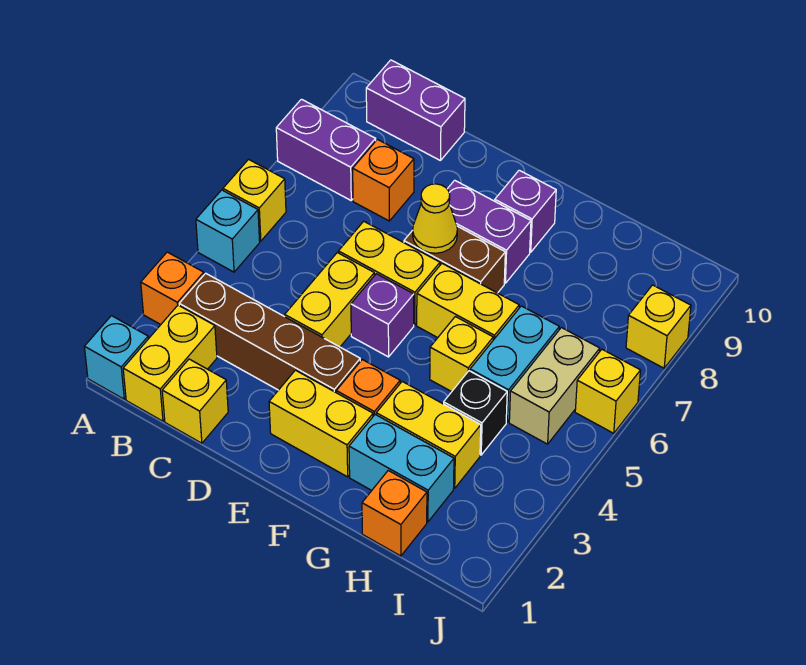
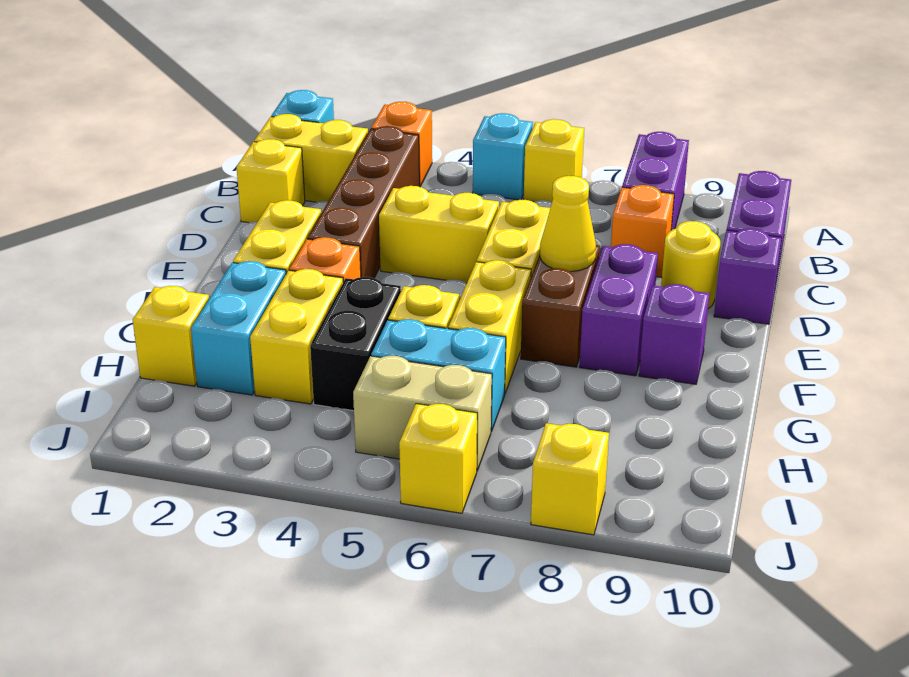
none -> yellow round brick D9 level 1
purple brick E5 level 1 -> purple brick D10 level 1
orange brick H1 level 1 -> yellow brick H1 level 1
black brick H4 level 1 -> black brick G4:H4 level 1

